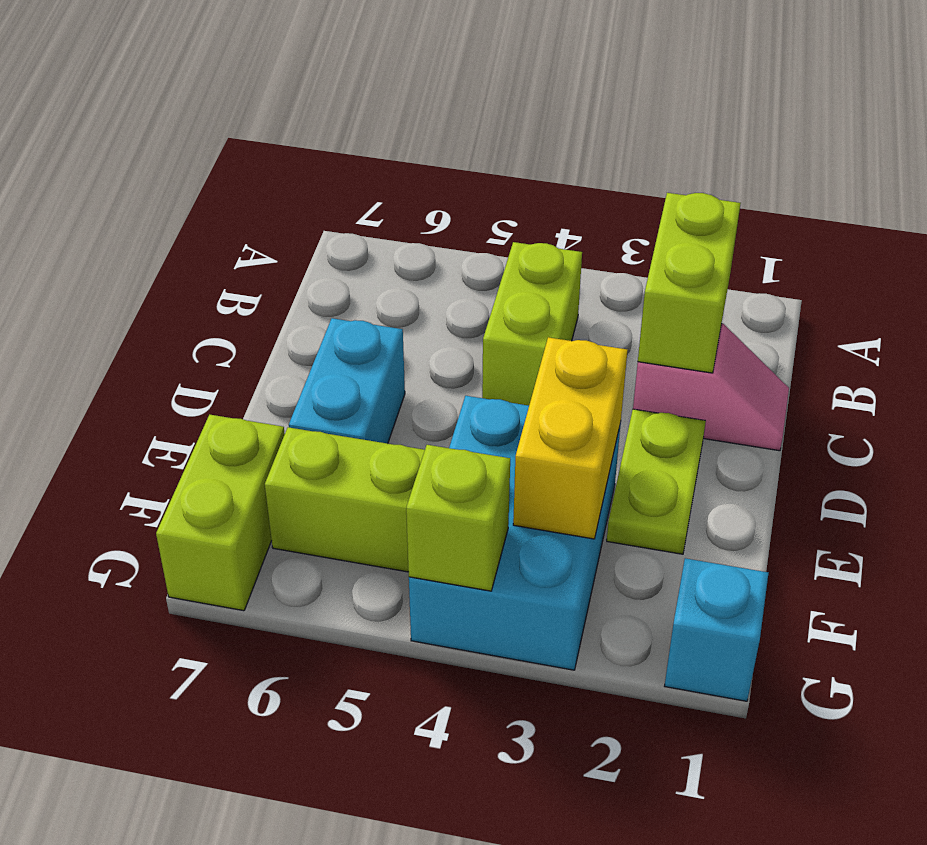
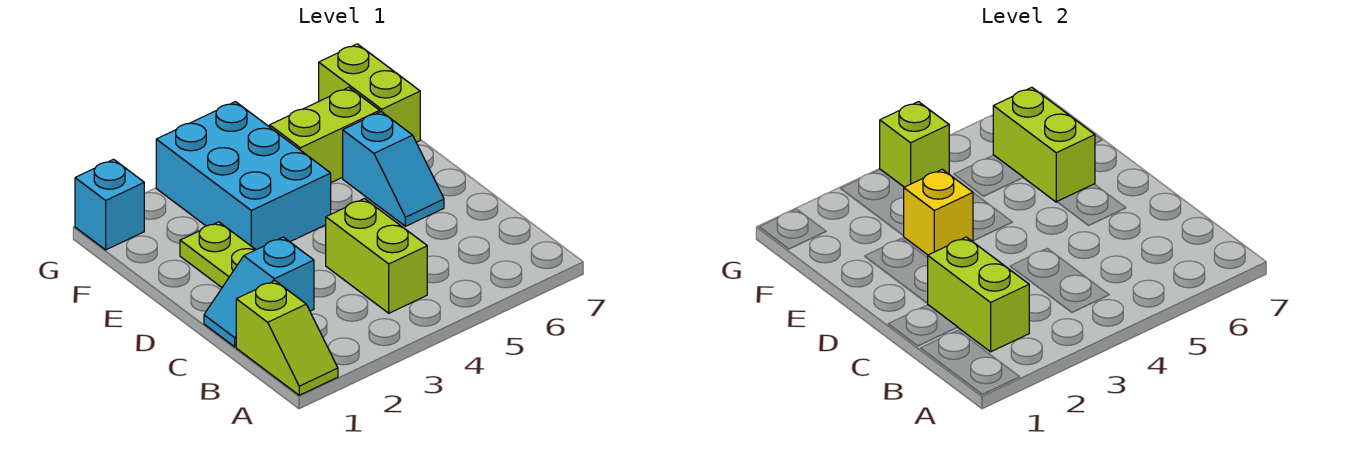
none -> lime slope A1:B1 level 1 top B
pink slope C1:C2 level 1 top 2 -> cyan slope C1:C2 level 1 top 2
cyan brick D6:E6 level 1 -> cyan slope D6:E6 level 1 top E
yellow brick E3:F3 level 2 -> yellow brick E3 level 2
none -> lime brick E6:F6 level 2

